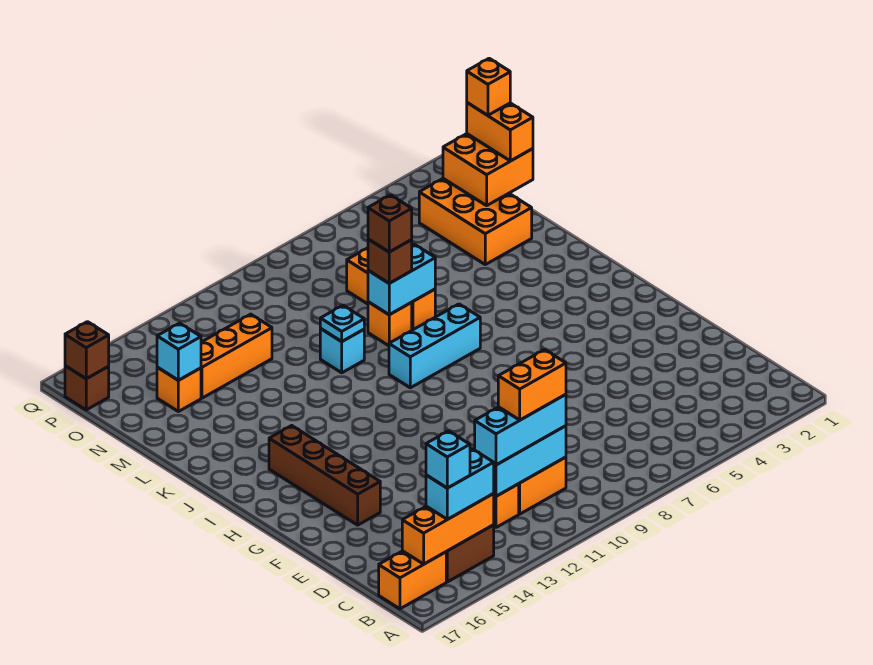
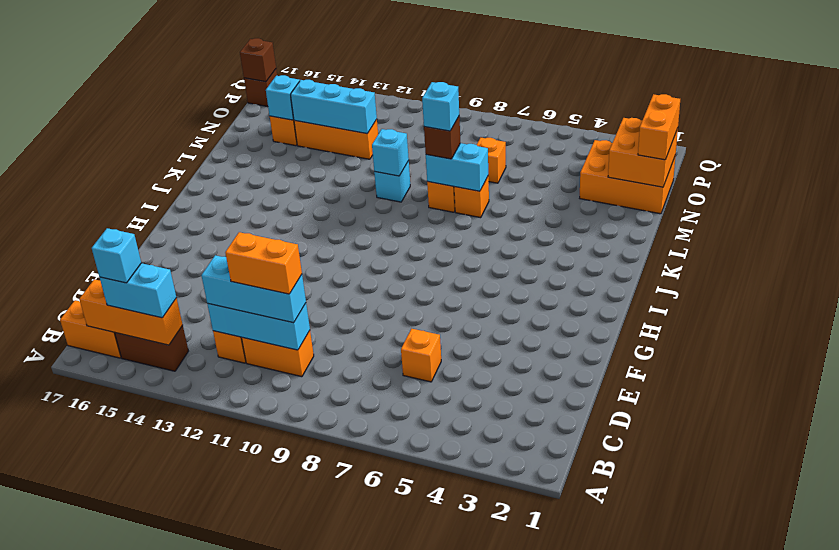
brown brick F15:I15 level 1 -> none
cyan brick J7:J9 level 1 -> cyan brick N12:N14 level 2
brown brick L8 level 4 -> cyan brick L8 level 4
cyan plate L10 level 2 -> cyan brick L10 level 2
orange brick M2:O3 level 1 -> orange brick N1:O3 level 1
orange brick O1 level 4 -> orange brick D6 level 1

